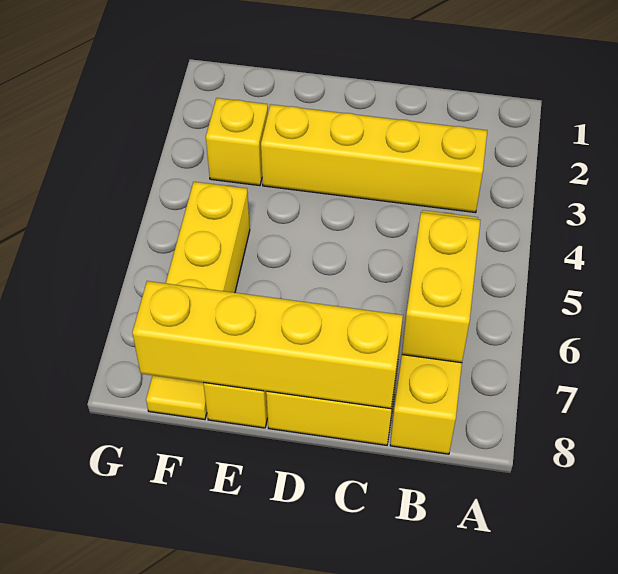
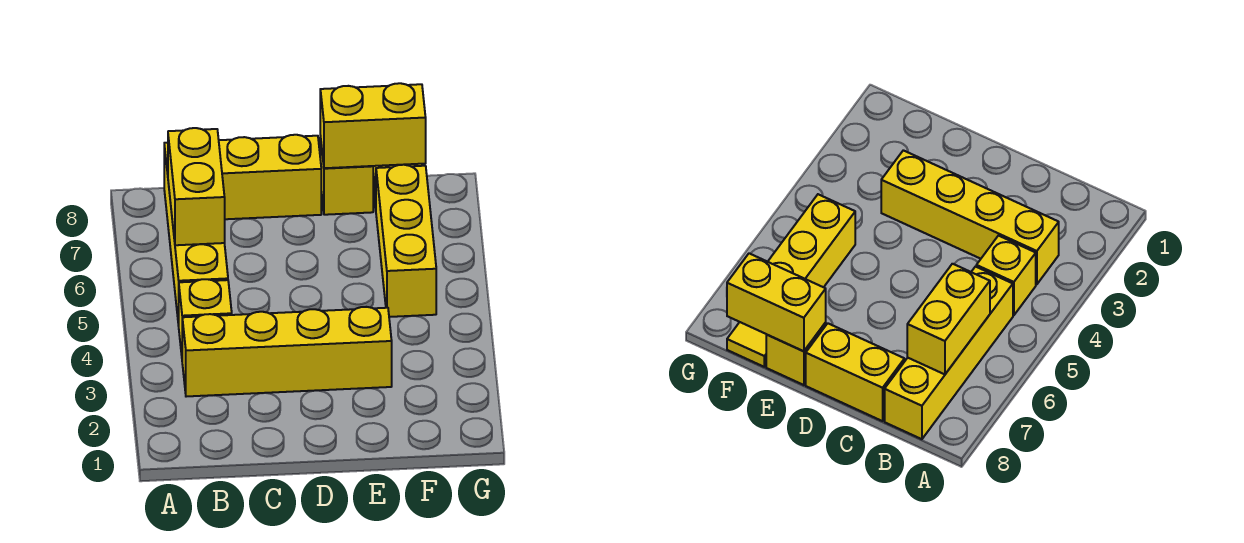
yellow brick C8:F8 level 2 -> yellow brick E8:F8 level 2
yellow brick F3 level 1 -> yellow brick B4 level 1

